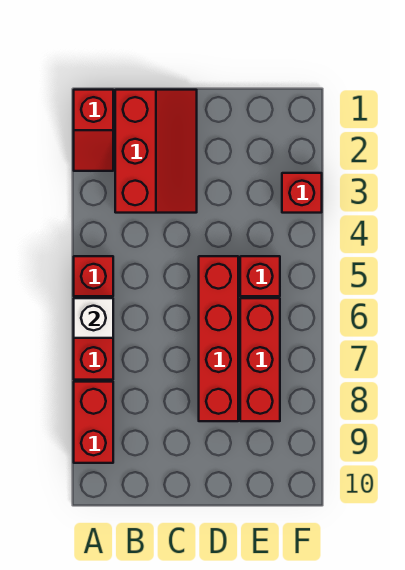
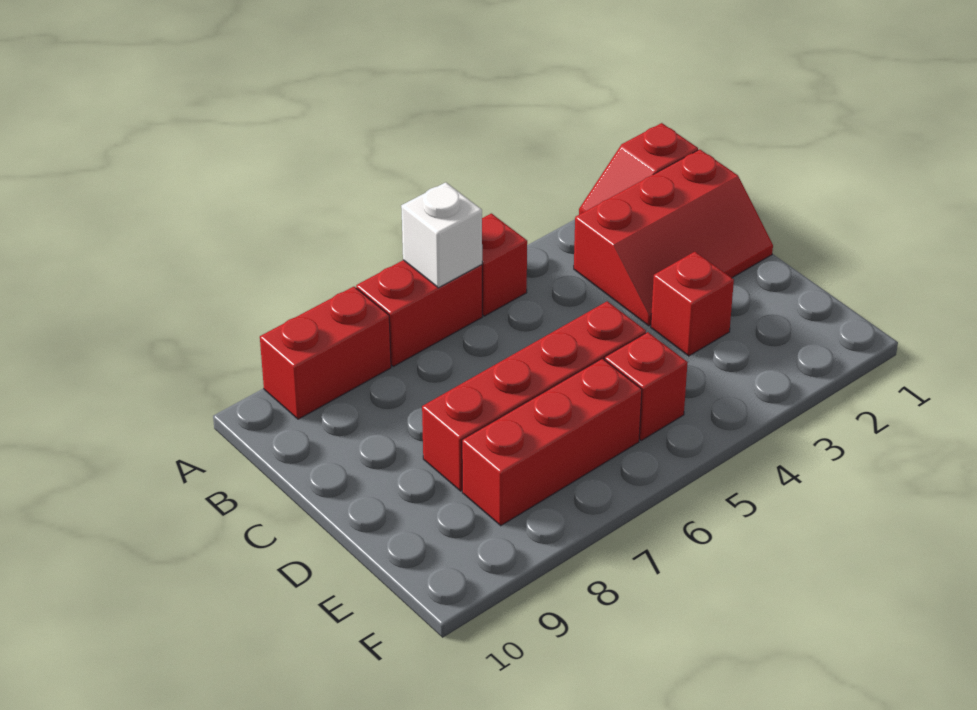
red brick F3 level 1 -> red brick D3 level 1

